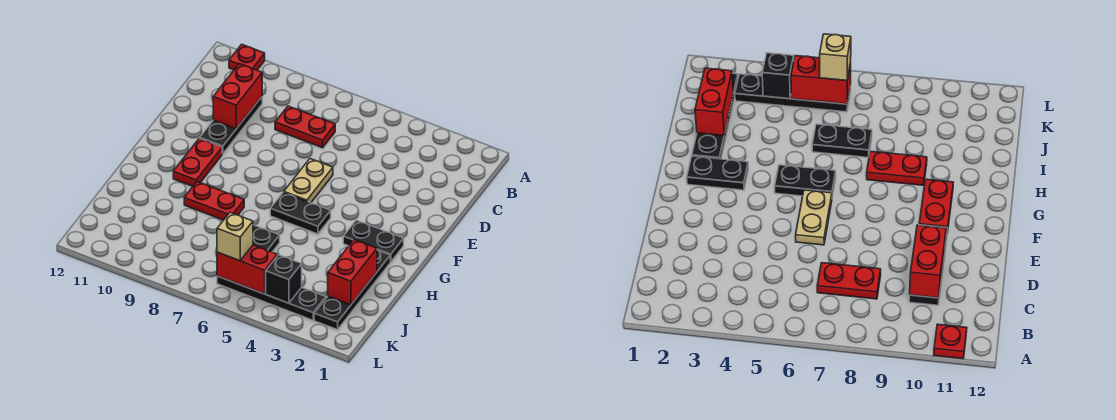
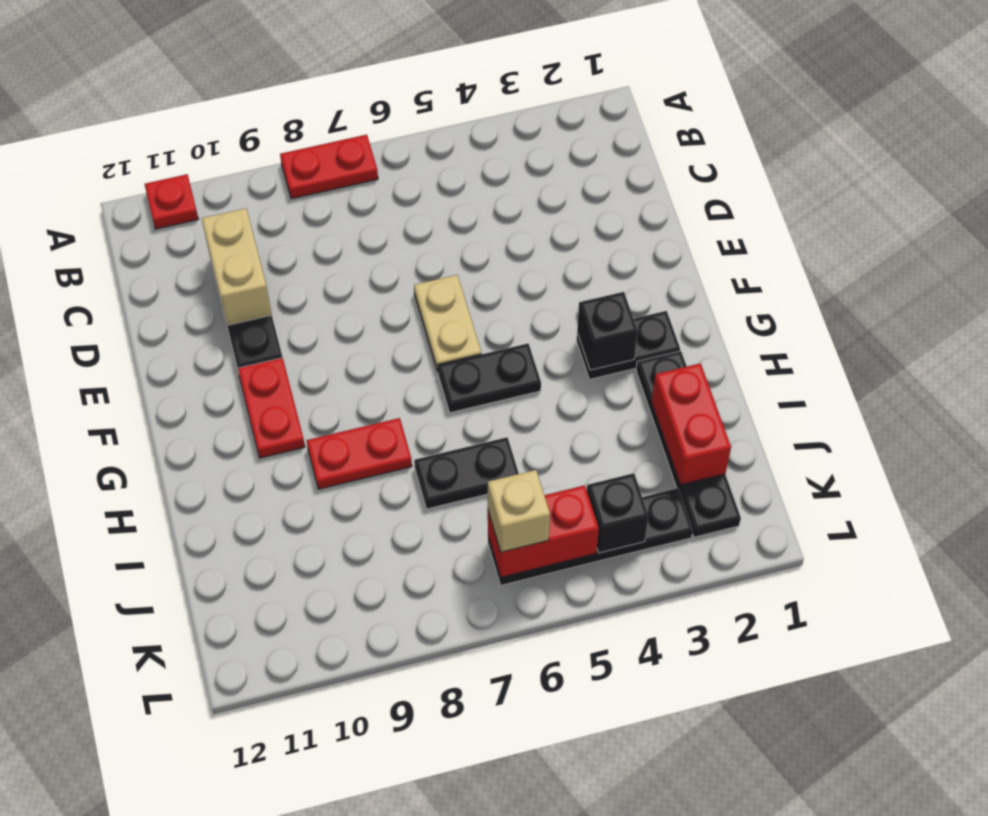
red plate C7:C8 level 1 -> red plate A7:A8 level 1
red brick C10:D10 level 2 -> tan brick C10:D10 level 2
none -> black brick G3 level 2

